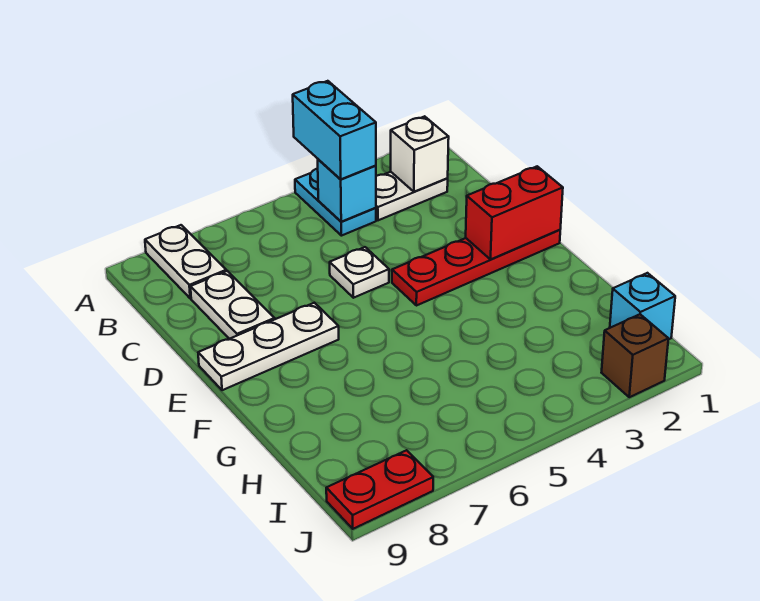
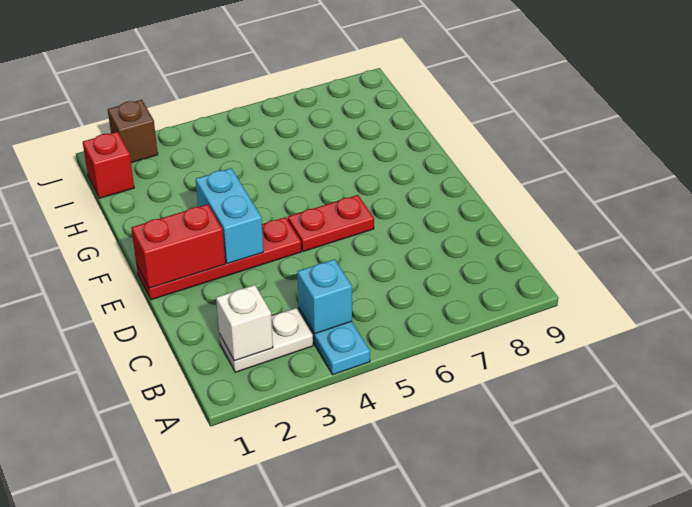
cyan brick A4:B4 level 3 -> cyan brick E3:F3 level 2
white plate A8:B8 level 1 -> none
white plate C8:D8 level 1 -> none
white plate D5 level 1 -> none
white plate E7:E9 level 1 -> none
cyan brick I1 level 1 -> red brick I1 level 1
red plate J8:J9 level 1 -> red plate E5:E6 level 1

